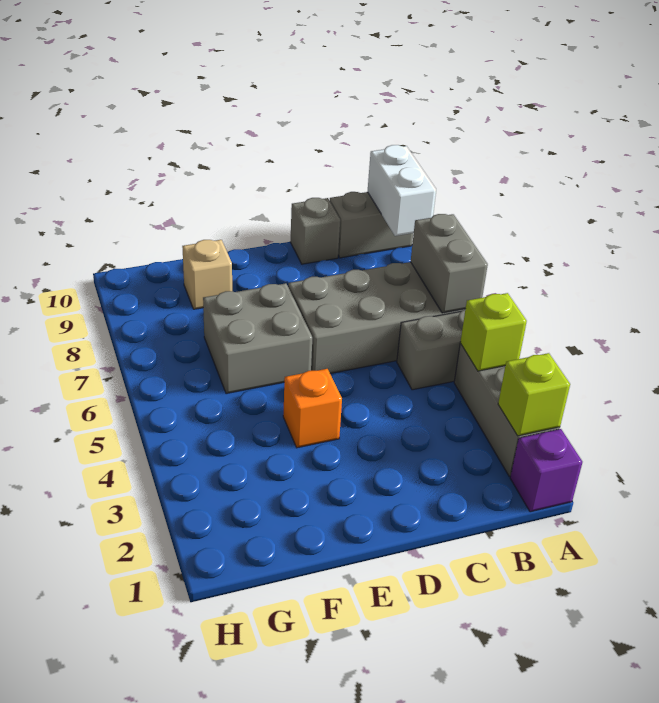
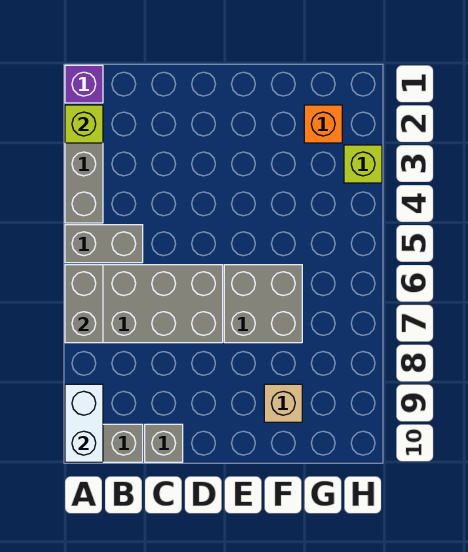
lime brick A4 level 2 -> lime brick H3 level 1
orange brick E4 level 1 -> orange brick G2 level 1

